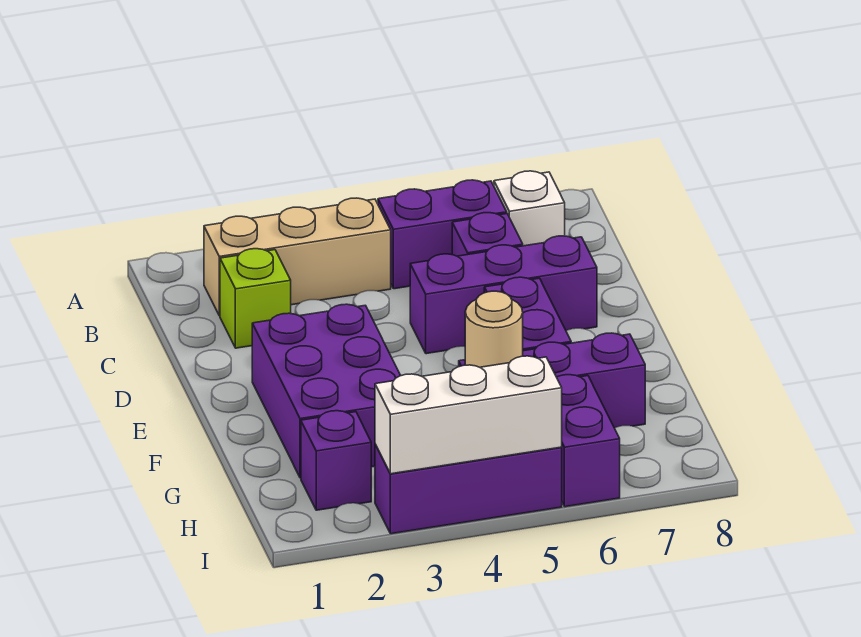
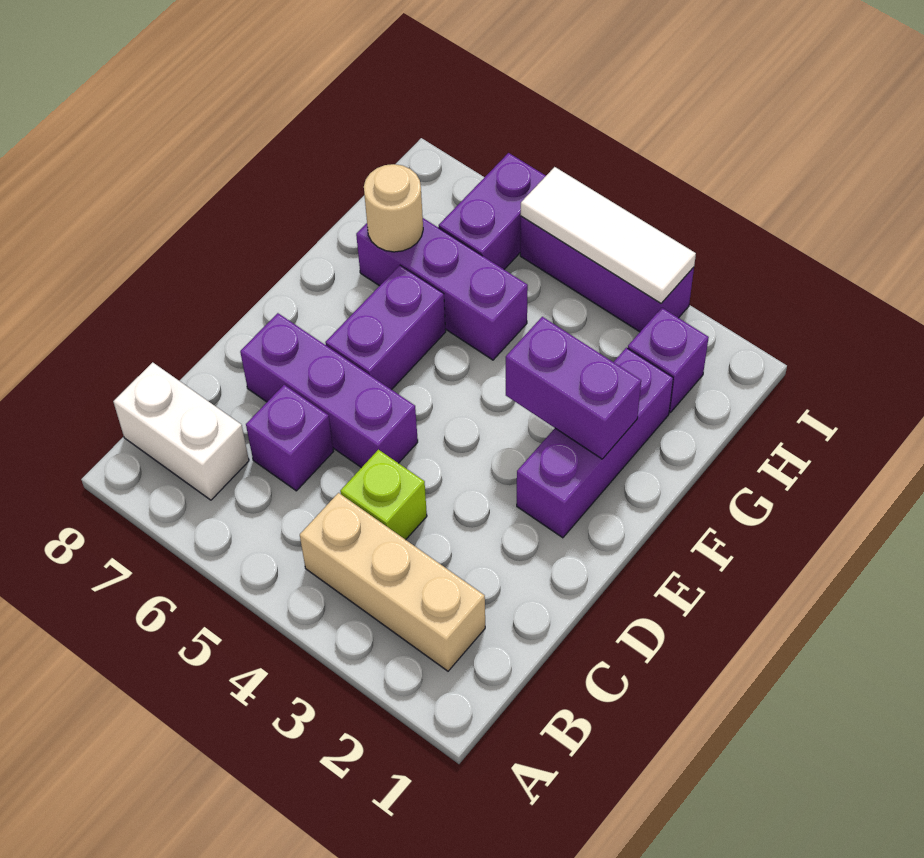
purple brick B5:B6 level 1 -> purple brick F2:F3 level 2
white brick B7 level 1 -> white brick B7:B8 level 1
lime brick C2 level 1 -> lime brick C4 level 1
purple brick E2:G3 level 1 -> purple brick E2:G2 level 1
tan round brick G5 level 2 -> tan round brick G7 level 2
white brick I3:I5 level 2 -> white tile I3:I5 level 2

